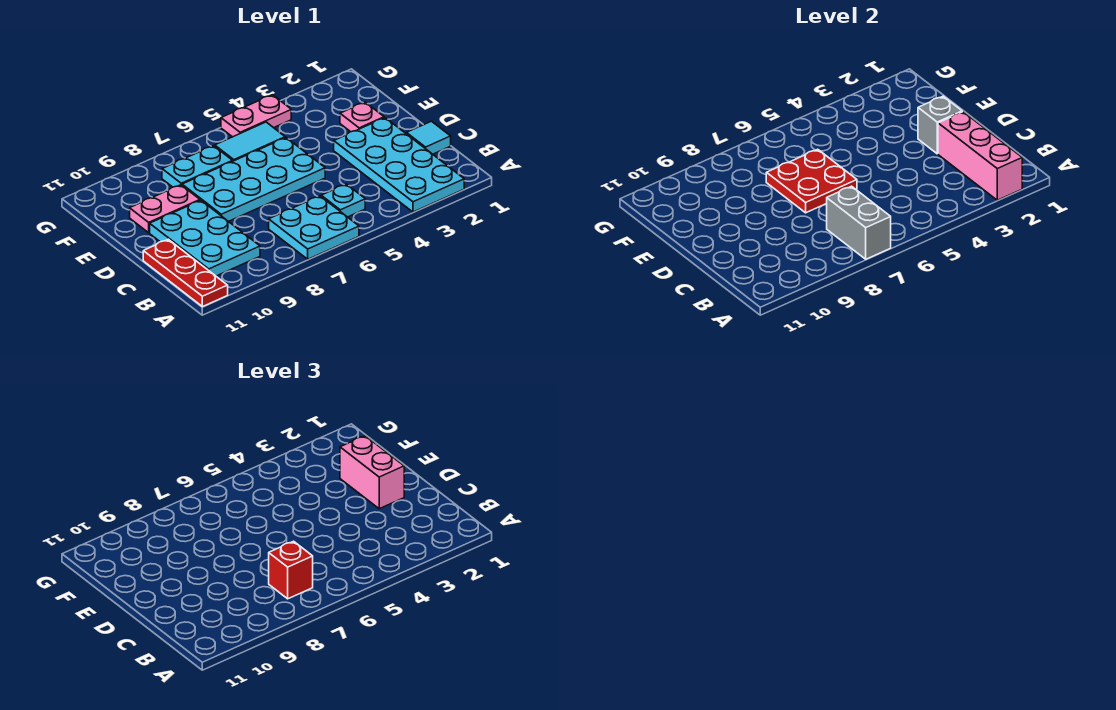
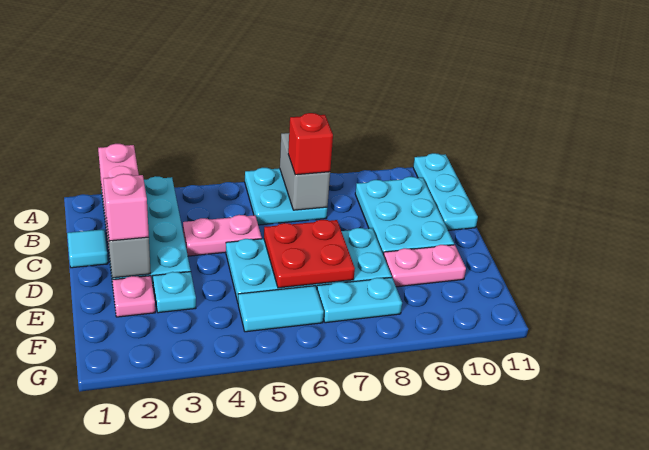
red plate A11:C11 level 1 -> cyan plate A11:C11 level 1
cyan plate B5 level 1 -> cyan plate E3 level 1
pink brick D2:E2 level 3 -> pink brick D2 level 3
pink plate G4:G5 level 1 -> pink plate C4:C5 level 1

